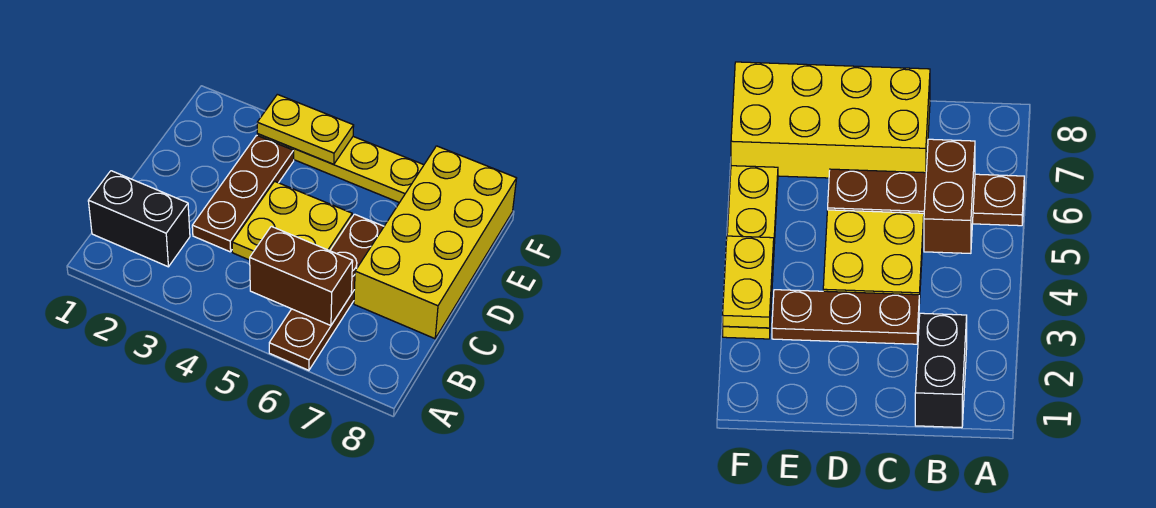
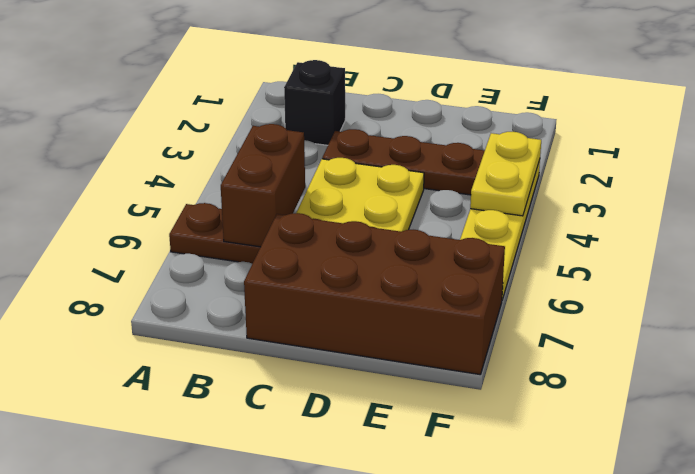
black brick B1:B2 level 1 -> black brick B2 level 1
yellow brick C7:F8 level 1 -> brown brick C7:F8 level 1

